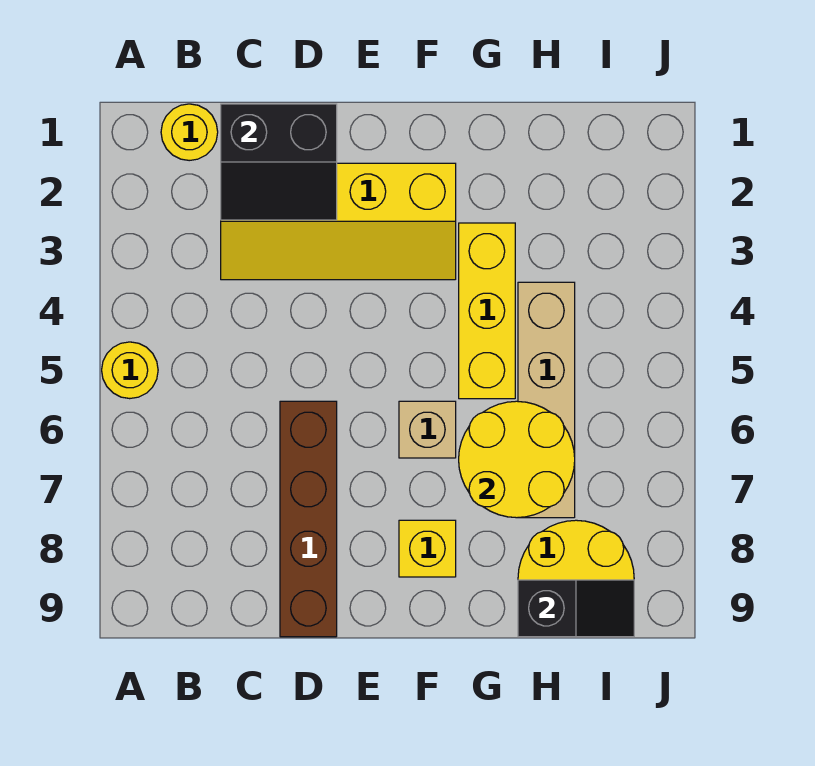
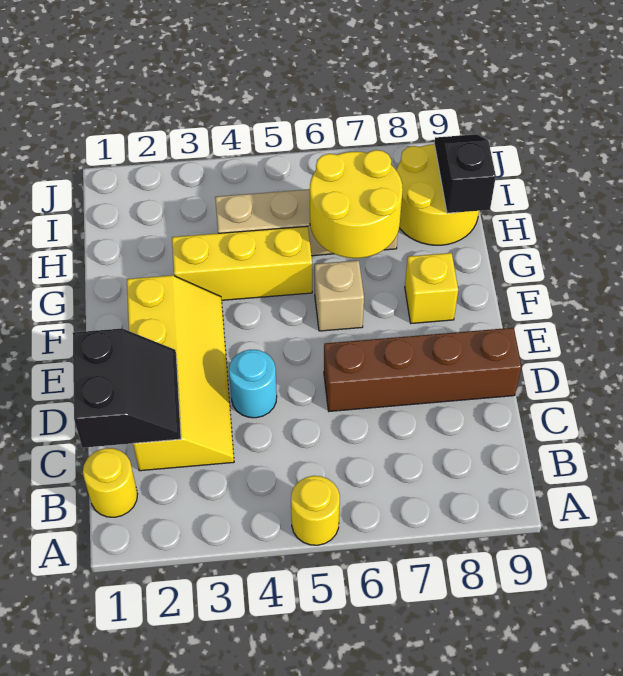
none -> cyan round brick D4 level 1

